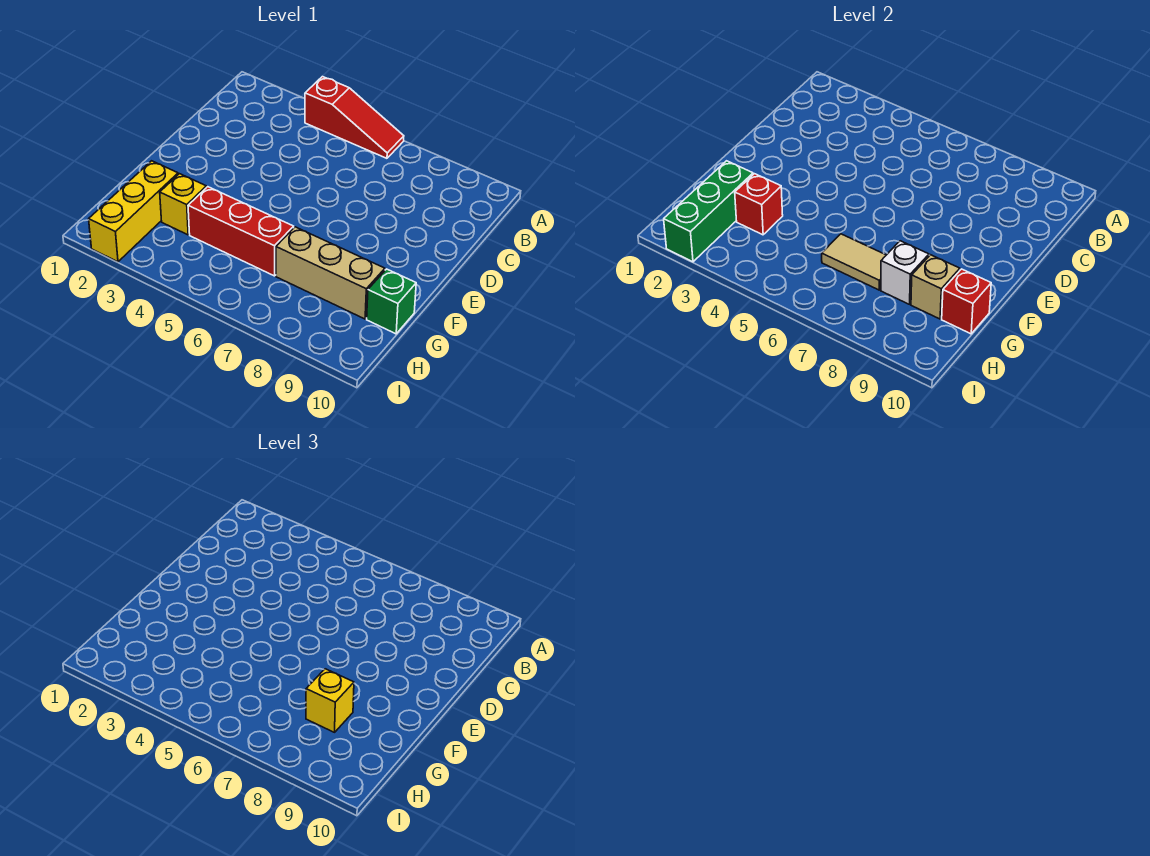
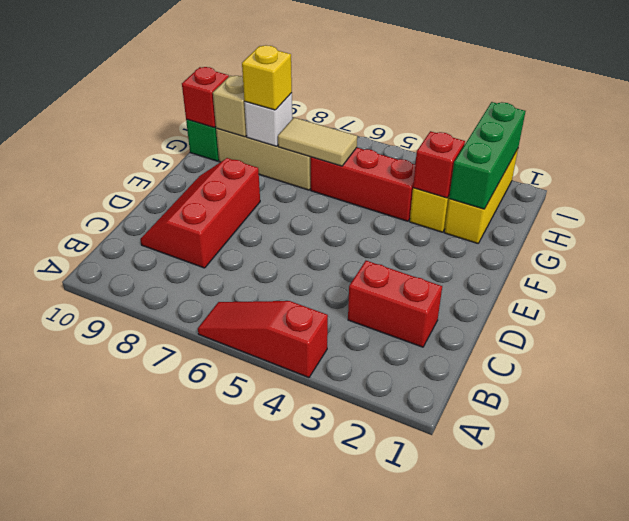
none -> red brick C2:C3 level 1
none -> red slope C8:E9 level 1 top 8

